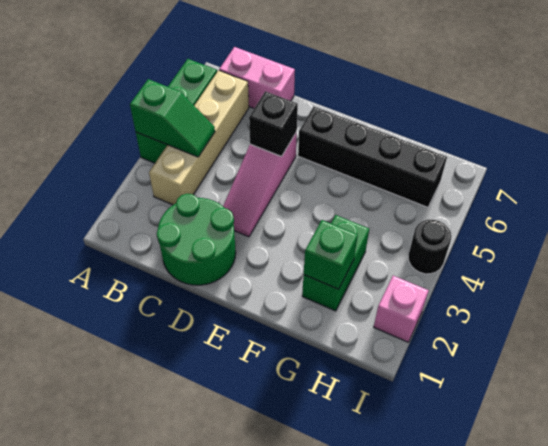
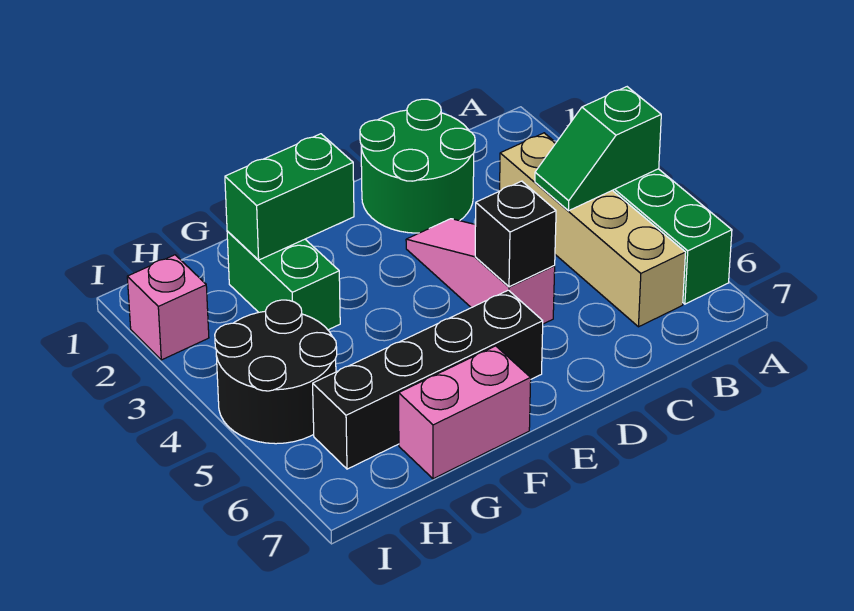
pink brick B7:C7 level 1 -> pink brick F7:G7 level 1
green brick G2 level 2 -> green brick F2:G2 level 2
black round brick I4 level 1 -> black round brick H4:I5 level 1

